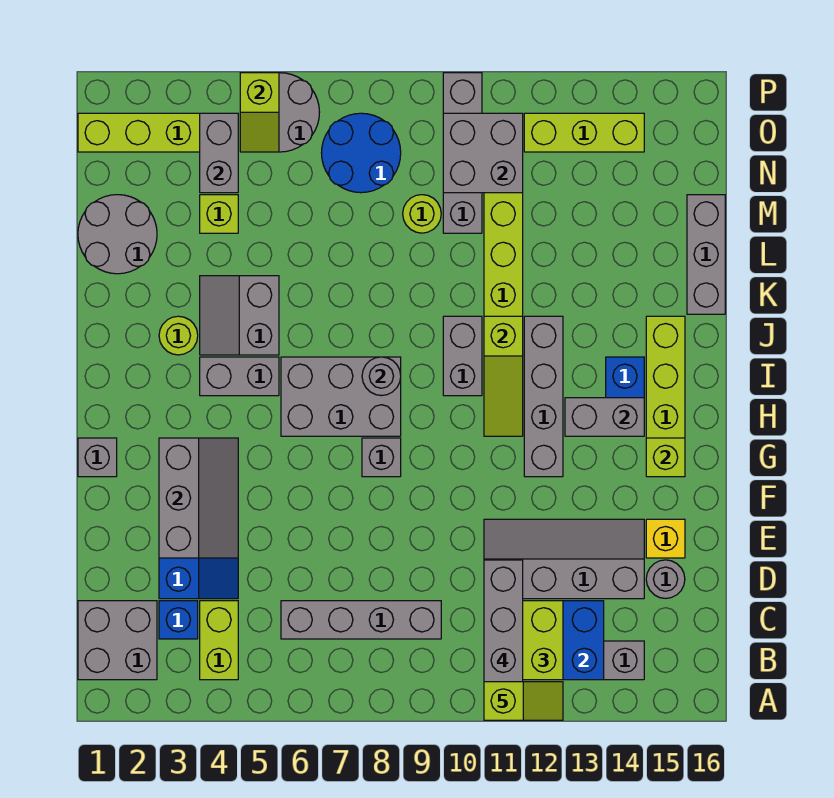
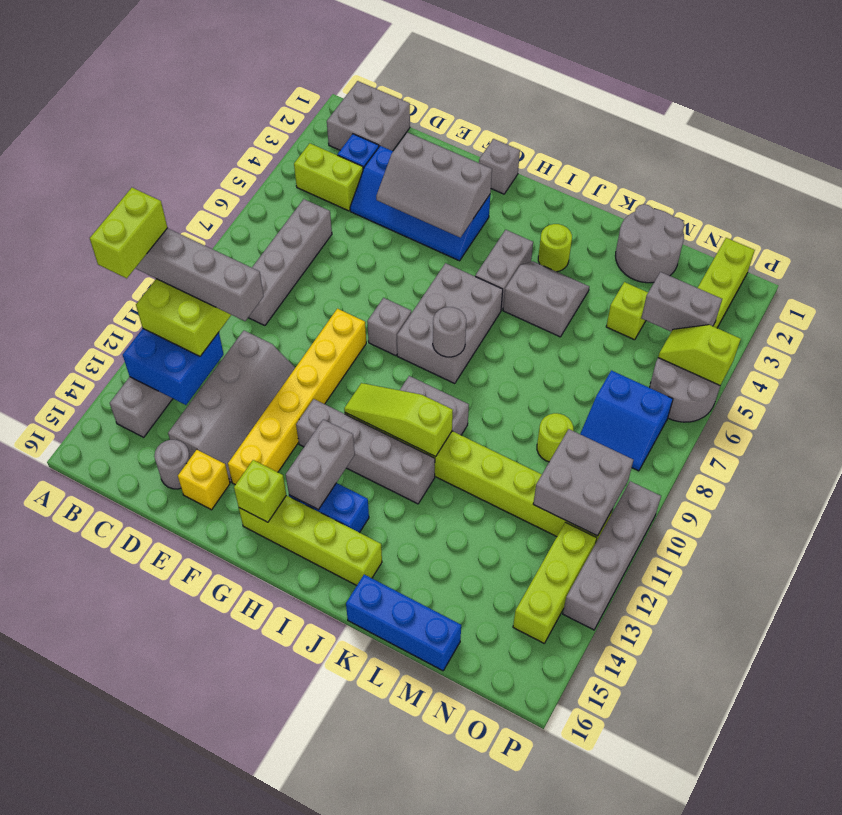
lime slope A11:A12 level 5 top 11 -> lime brick A11:A12 level 5
none -> yellow brick F9:F14 level 1
grey brick K16:M16 level 1 -> blue brick K16:M16 level 1
grey brick M10:P10 level 1 -> grey brick P10:P13 level 1
blue round brick N7:O8 level 1 -> blue slope N7:O8 level 1 top 7

